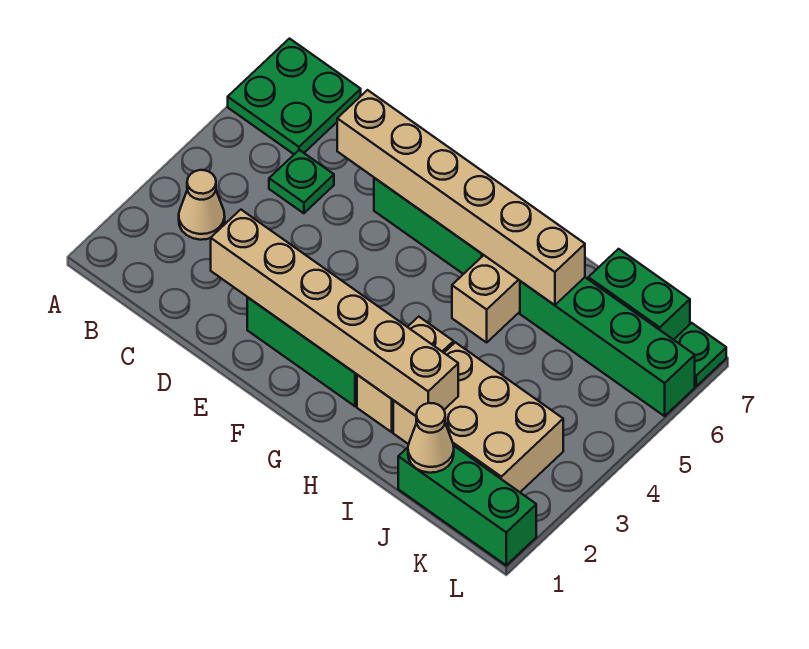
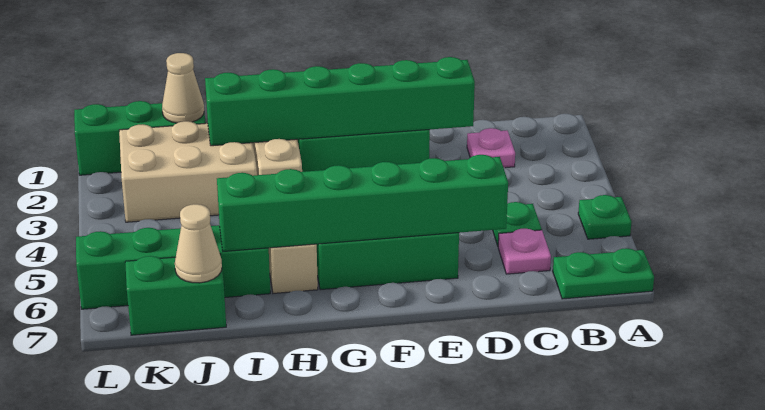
green plate A6:B7 level 1 -> green plate A7:B7 level 1
tan cone B3 level 1 -> tan cone J7 level 2
none -> pink plate C2 level 1
none -> pink plate C6 level 1
tan brick D2:I2 level 2 -> green brick D2:I2 level 2
tan brick D6:I6 level 2 -> green brick D6:I6 level 2
green plate L7 level 1 -> green plate A5 level 1

